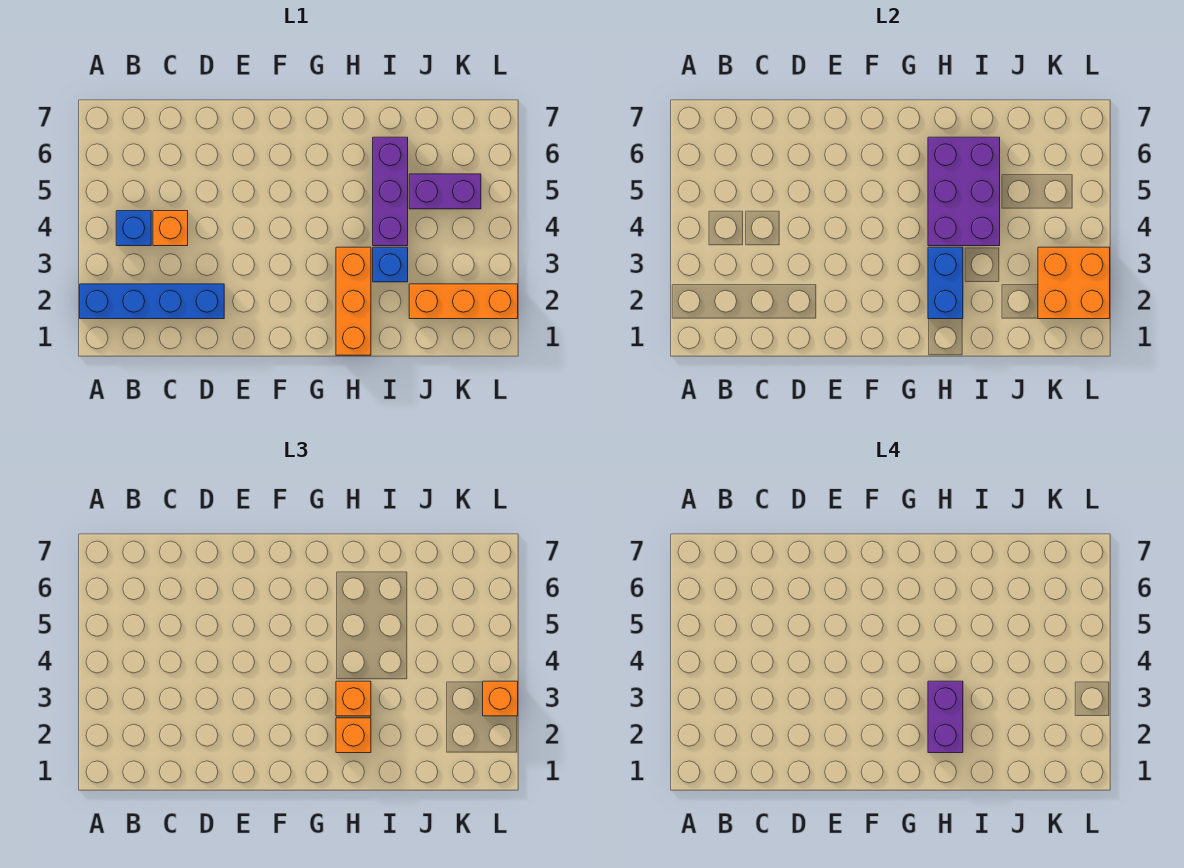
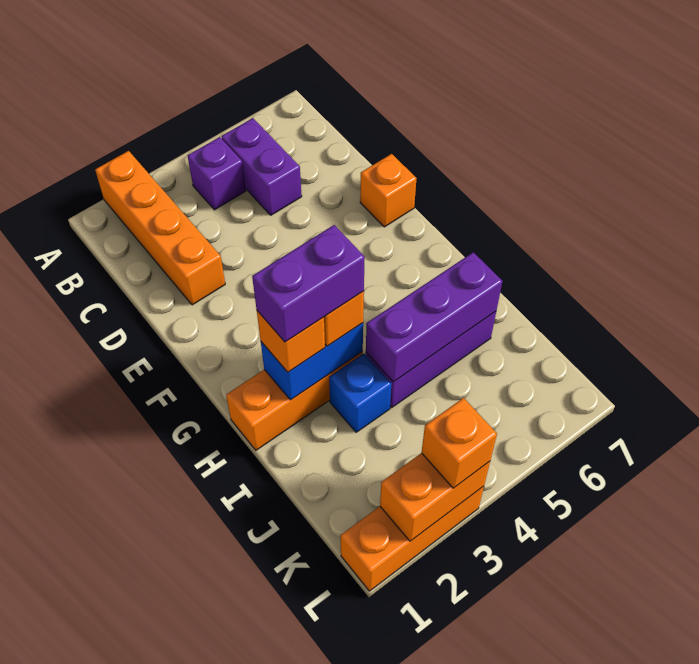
blue brick A2:D2 level 1 -> orange brick A2:D2 level 1
blue brick B4 level 1 -> purple brick B4 level 1
orange brick C4 level 1 -> orange brick E7 level 1
purple brick H4:I6 level 2 -> purple brick I4:I6 level 2
orange brick J2:L2 level 1 -> orange brick L1:L3 level 1
purple brick J5:K5 level 1 -> purple brick B5:C5 level 1
orange brick K2:L3 level 2 -> orange brick L2:L3 level 2

